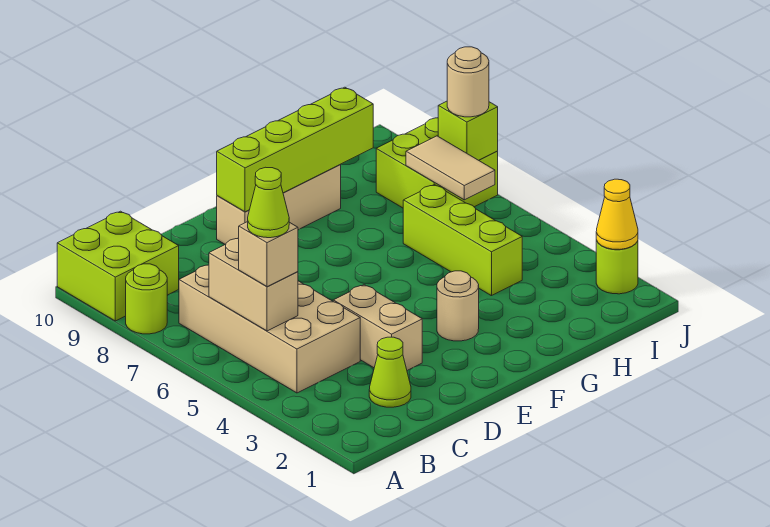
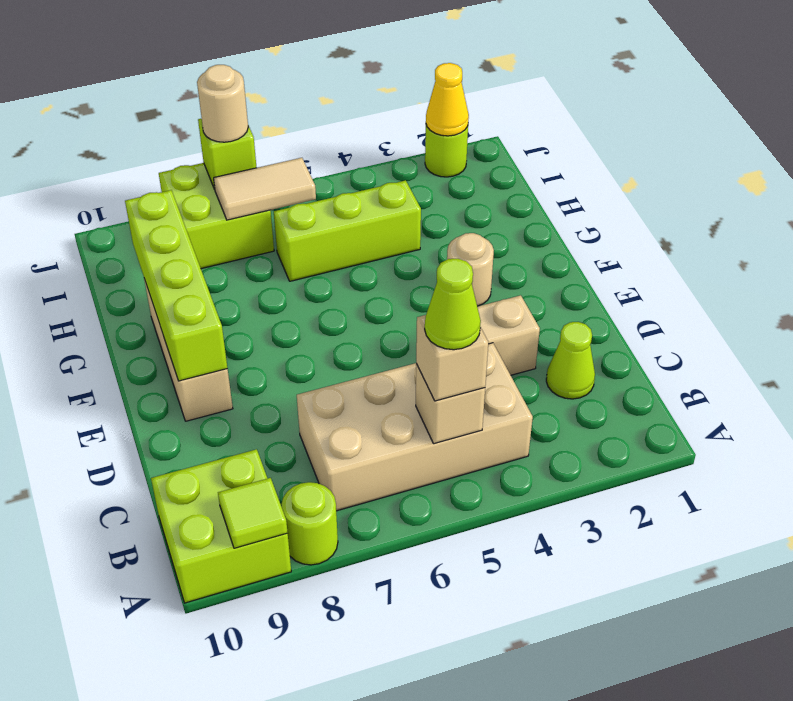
none -> lime tile A9 level 2
tan brick B5:B6 level 2 -> tan brick B5 level 2

